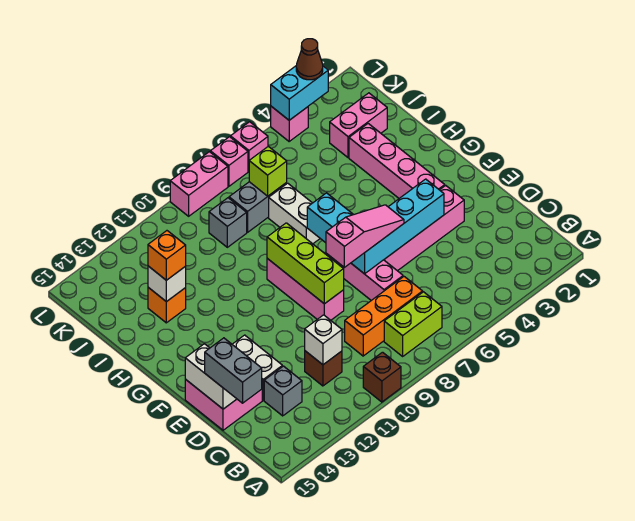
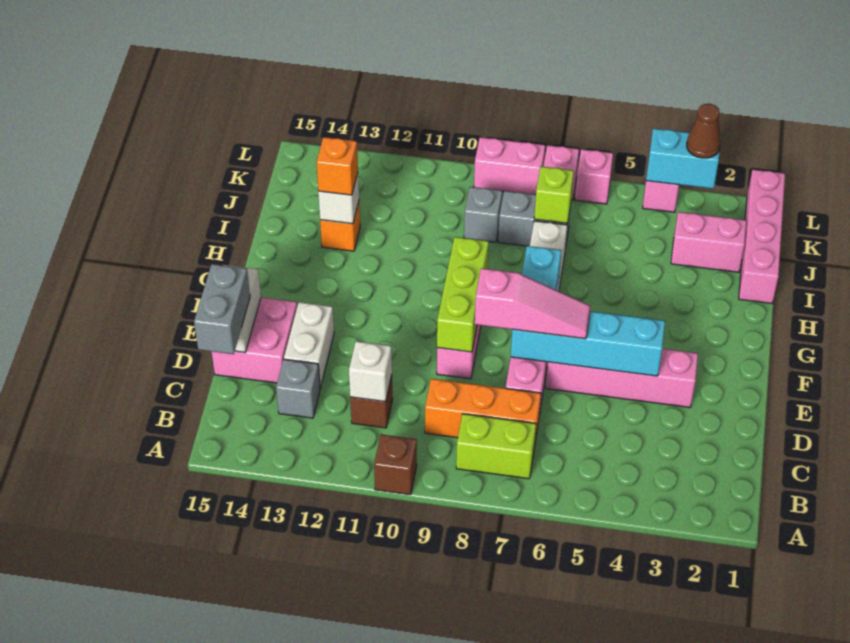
pink brick F3:I3 level 1 -> pink brick I1:L1 level 1

